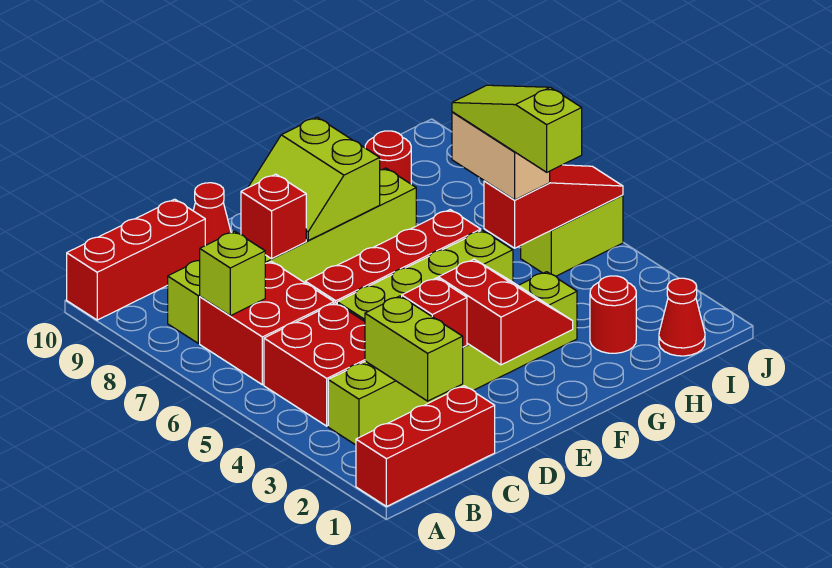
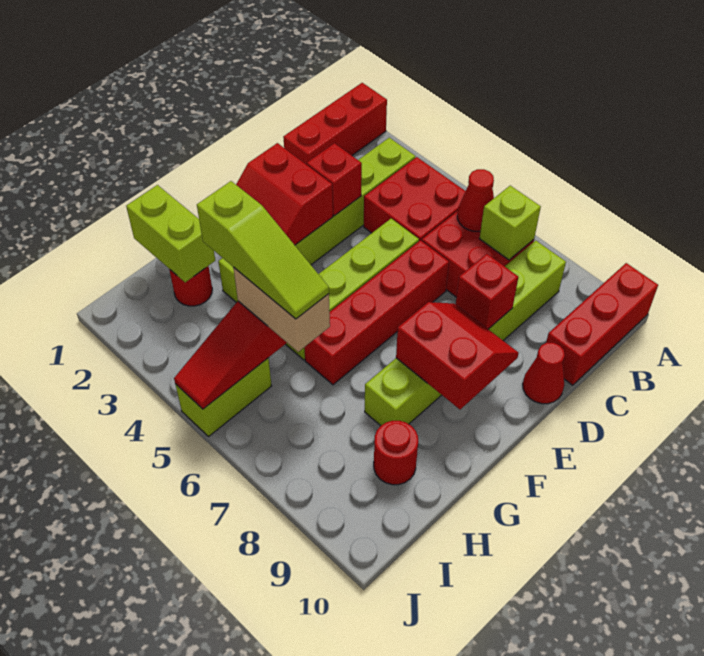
lime brick C2:C3 level 2 -> lime brick H1:H2 level 2
lime slope E8:F9 level 2 top F -> red slope E8:F9 level 2 top F
red cone I1 level 1 -> red cone B6 level 2

